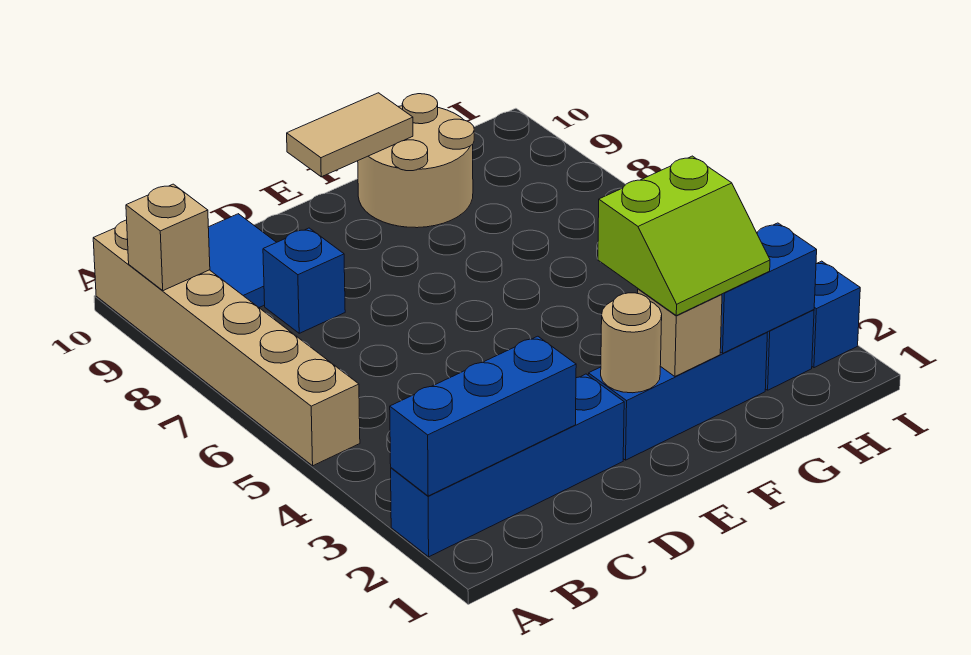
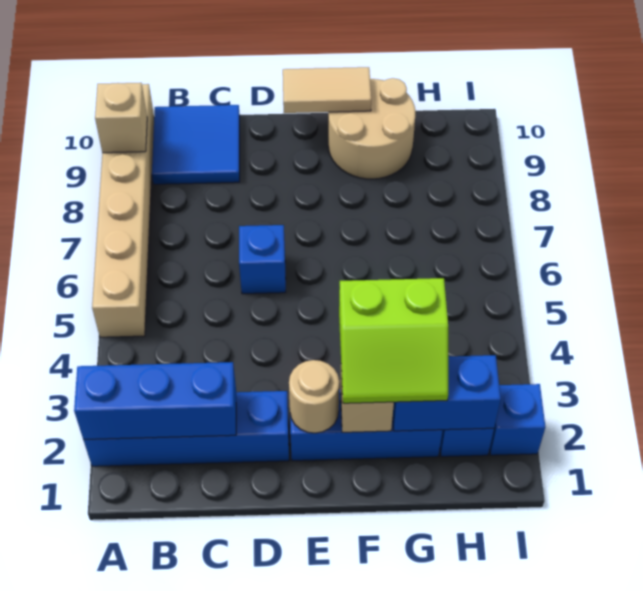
blue brick C8 level 1 -> blue brick D6 level 1

